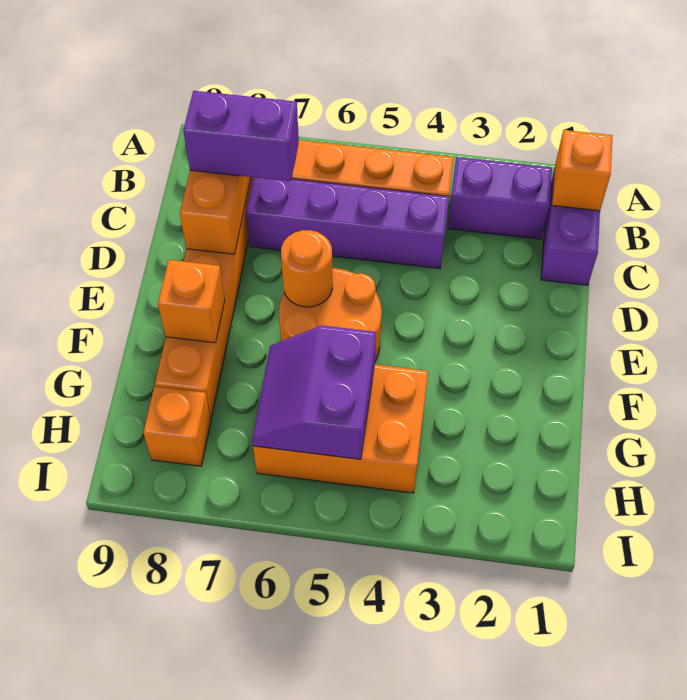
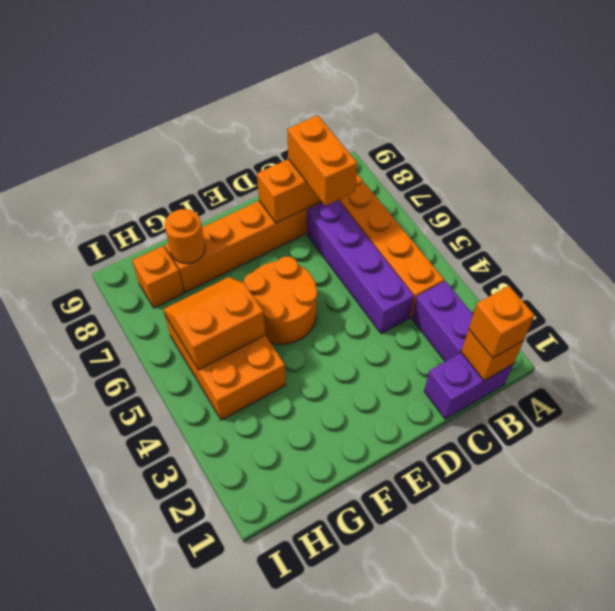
purple brick C7:C8 level 3 -> orange brick C7:C8 level 3
orange round brick E6 level 2 -> orange round brick G8 level 2
orange brick F8 level 2 -> orange brick B1 level 3
purple slope G5:H6 level 2 top 5 -> orange slope G5:H6 level 2 top 5

